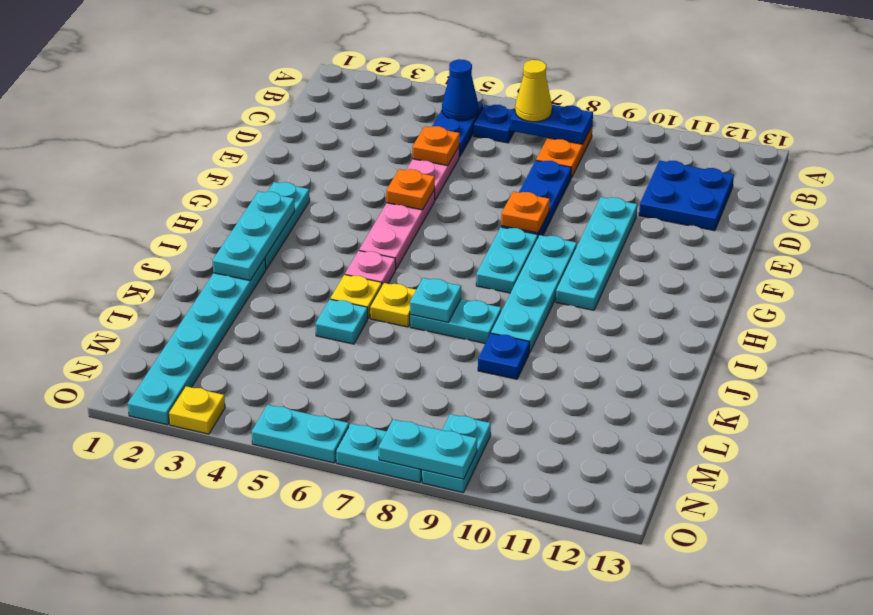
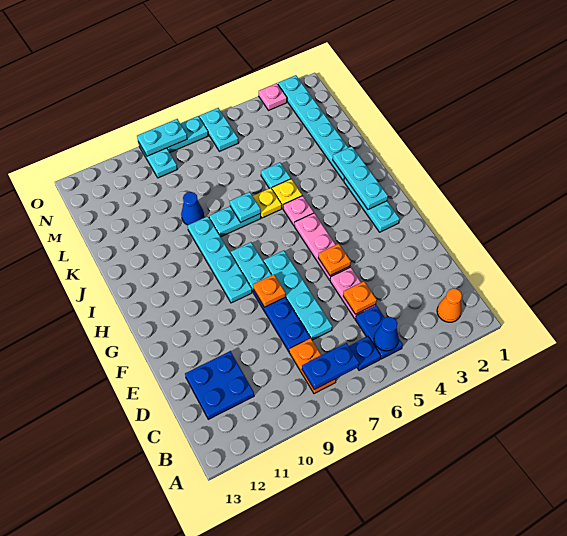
none -> orange cone B2 level 1
yellow cone B7 level 3 -> none
cyan plate E10:H10 level 1 -> cyan plate D7:G7 level 1
blue plate K9 level 1 -> blue cone K9 level 1
yellow plate O3 level 1 -> pink plate O3 level 1
cyan plate O5:O6 level 1 -> cyan plate N6:O6 level 1

